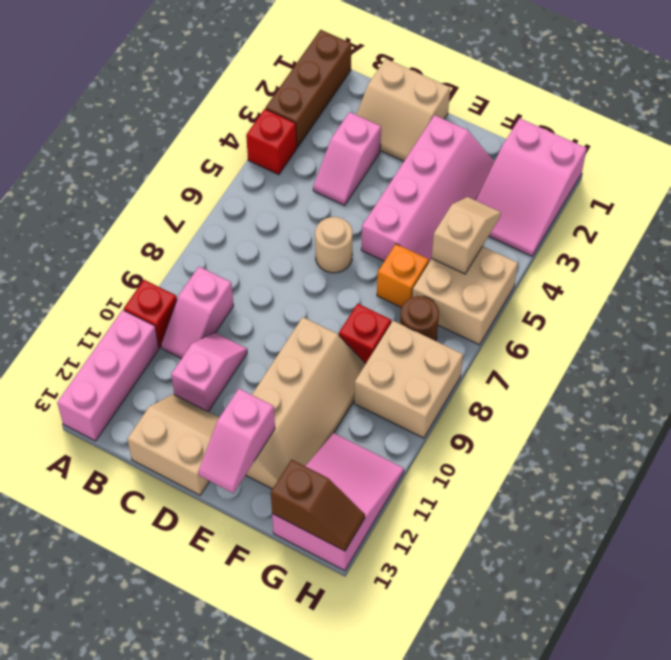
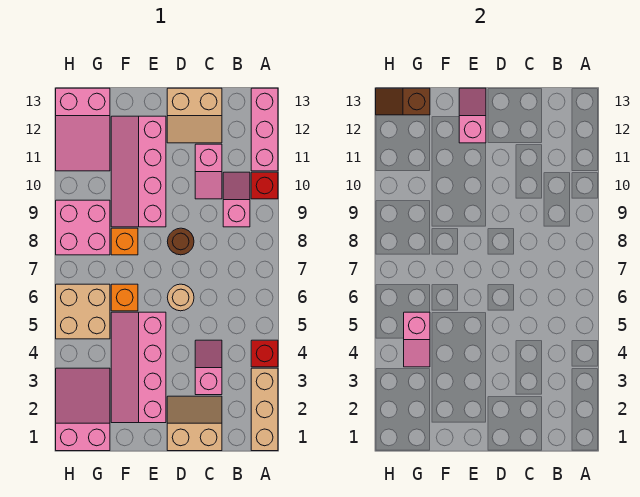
brown brick A1:A3 level 1 -> tan brick A1:A3 level 1
tan slope E9:F12 level 1 top E -> pink slope E9:F12 level 1 top E
red brick F8 level 1 -> orange brick F8 level 1
tan slope G4:G5 level 2 top 5 -> pink slope G4:G5 level 2 top 5
brown round brick G7 level 1 -> brown round brick D8 level 1
tan brick G8:H9 level 1 -> pink brick G8:H9 level 1

